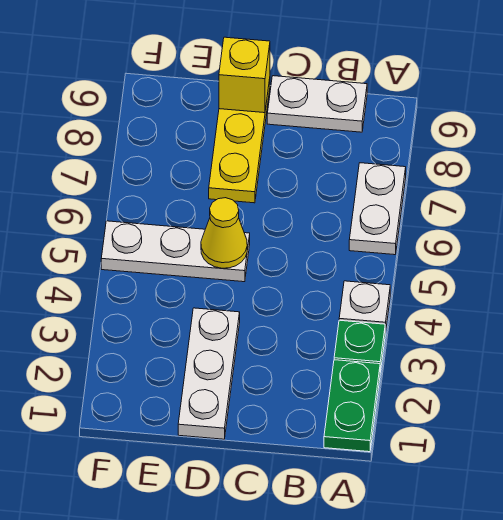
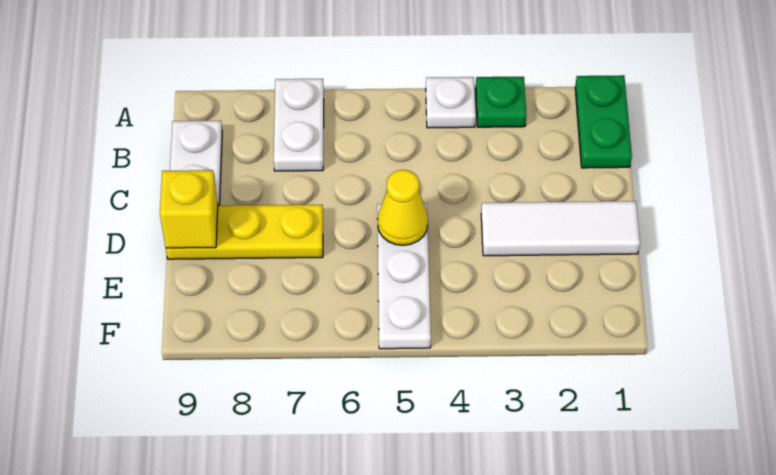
green plate A1:A2 level 1 -> green plate A1:B1 level 1
white plate A6:A7 level 1 -> white plate A7:B7 level 1
white plate D1:D3 level 1 -> white tile D1:D3 level 1

